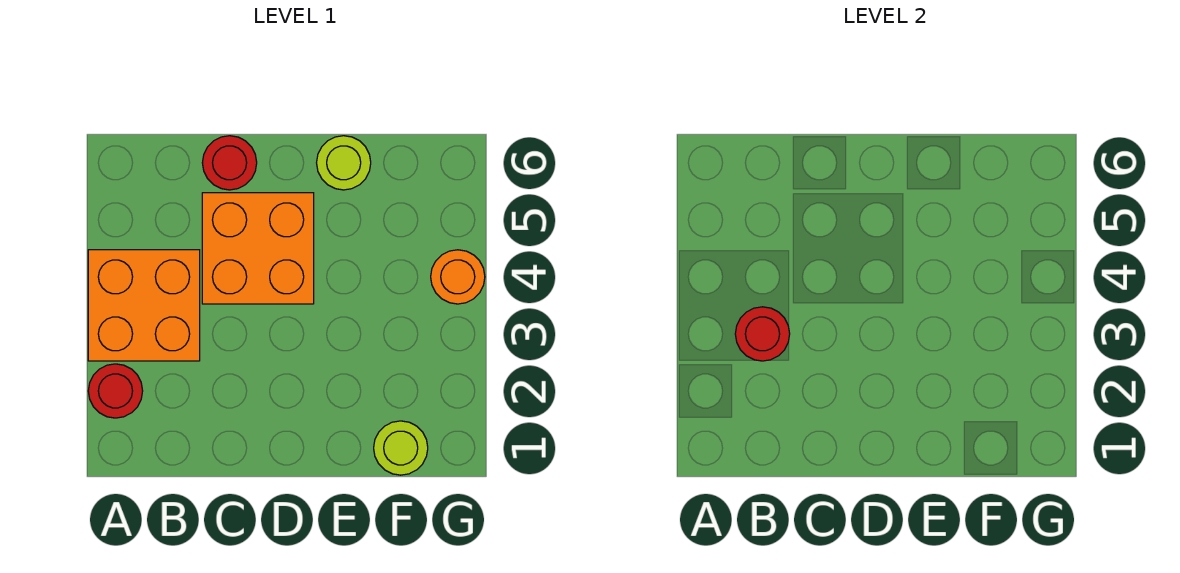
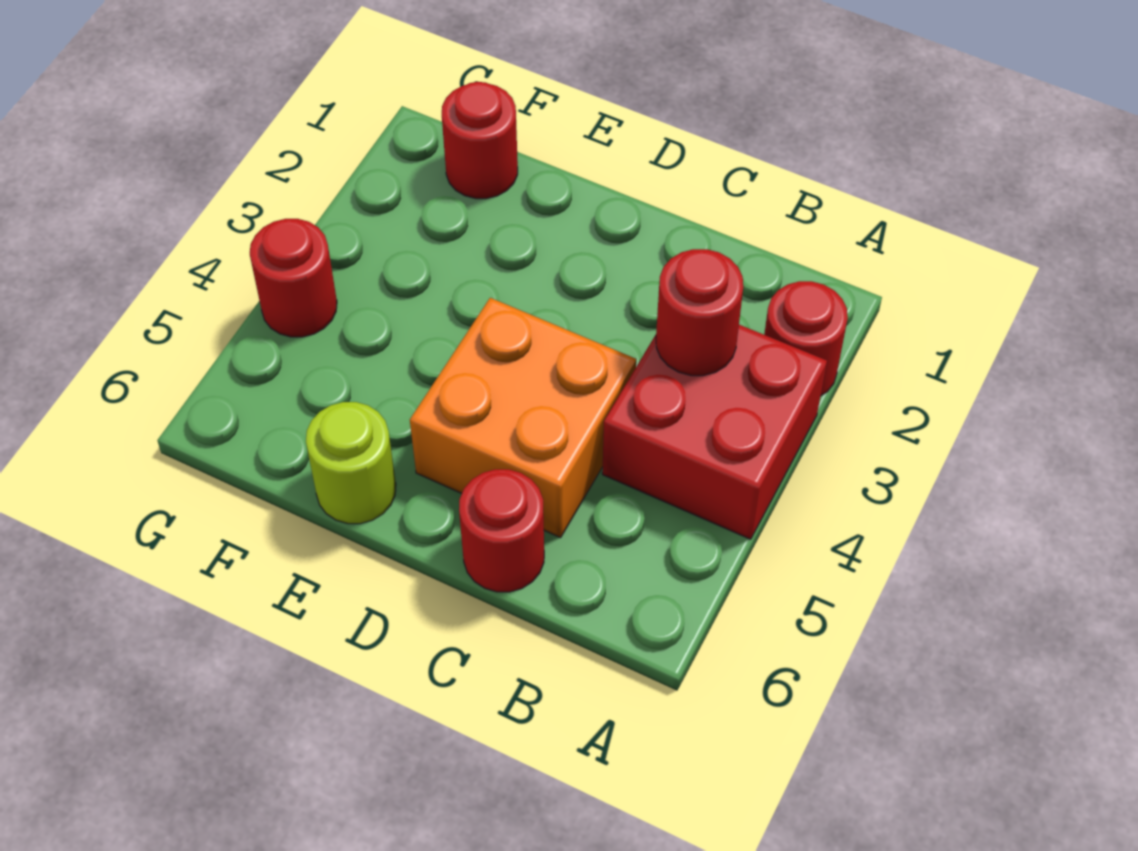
orange brick A3:B4 level 1 -> red brick A3:B4 level 1
lime round brick F1 level 1 -> red round brick F1 level 1
orange round brick G4 level 1 -> red round brick G4 level 1

